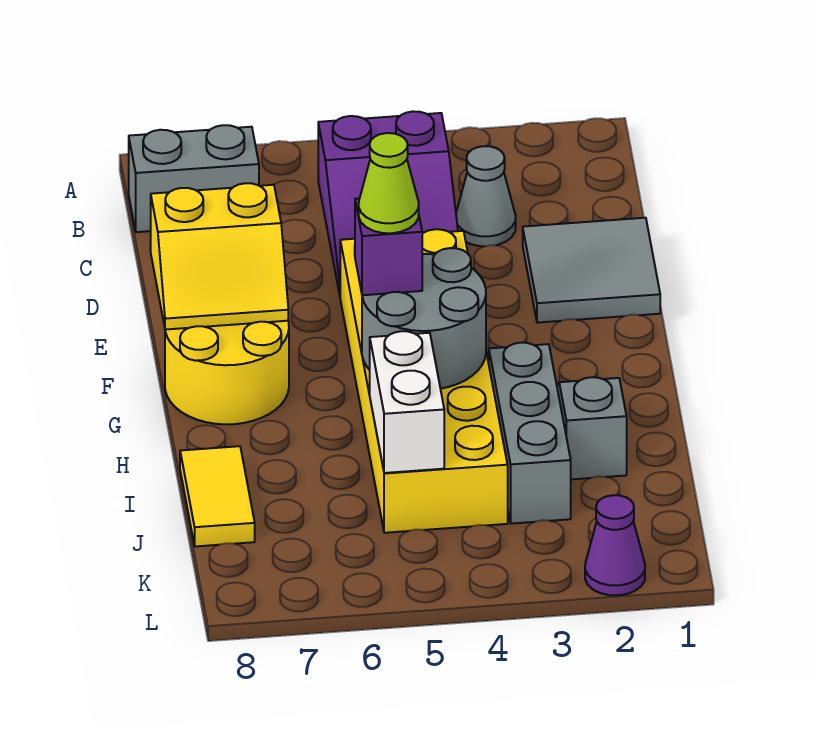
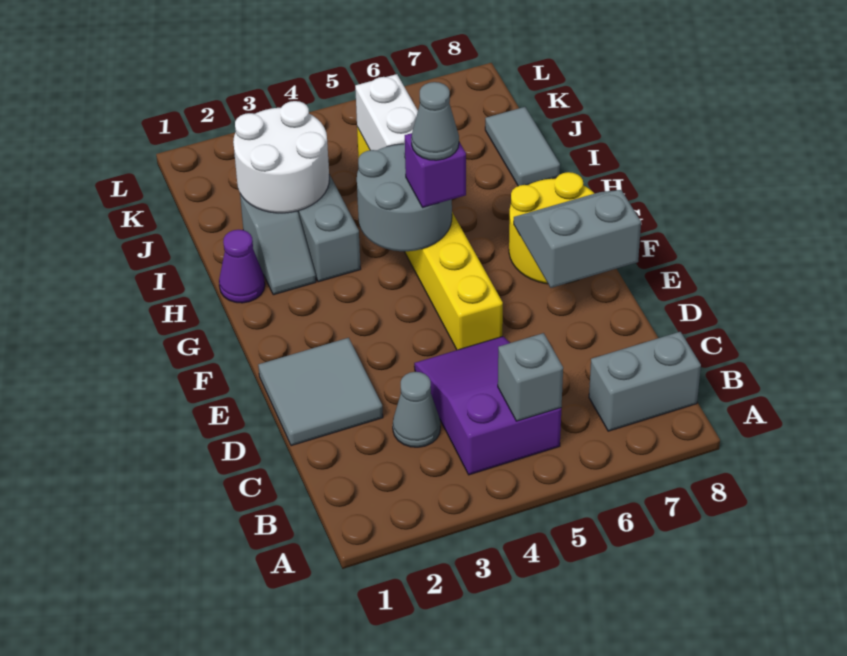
none -> grey brick B5 level 2
yellow brick E4:J5 level 1 -> yellow brick E5:J5 level 1
yellow slope E7:F8 level 2 top E -> grey slope E7:F8 level 2 top E
lime cone G5 level 4 -> grey cone G5 level 4
none -> white round brick I2:J3 level 2
yellow tile I8:J8 level 1 -> grey tile I8:J8 level 1
purple cone L2 level 1 -> purple cone H1 level 1

